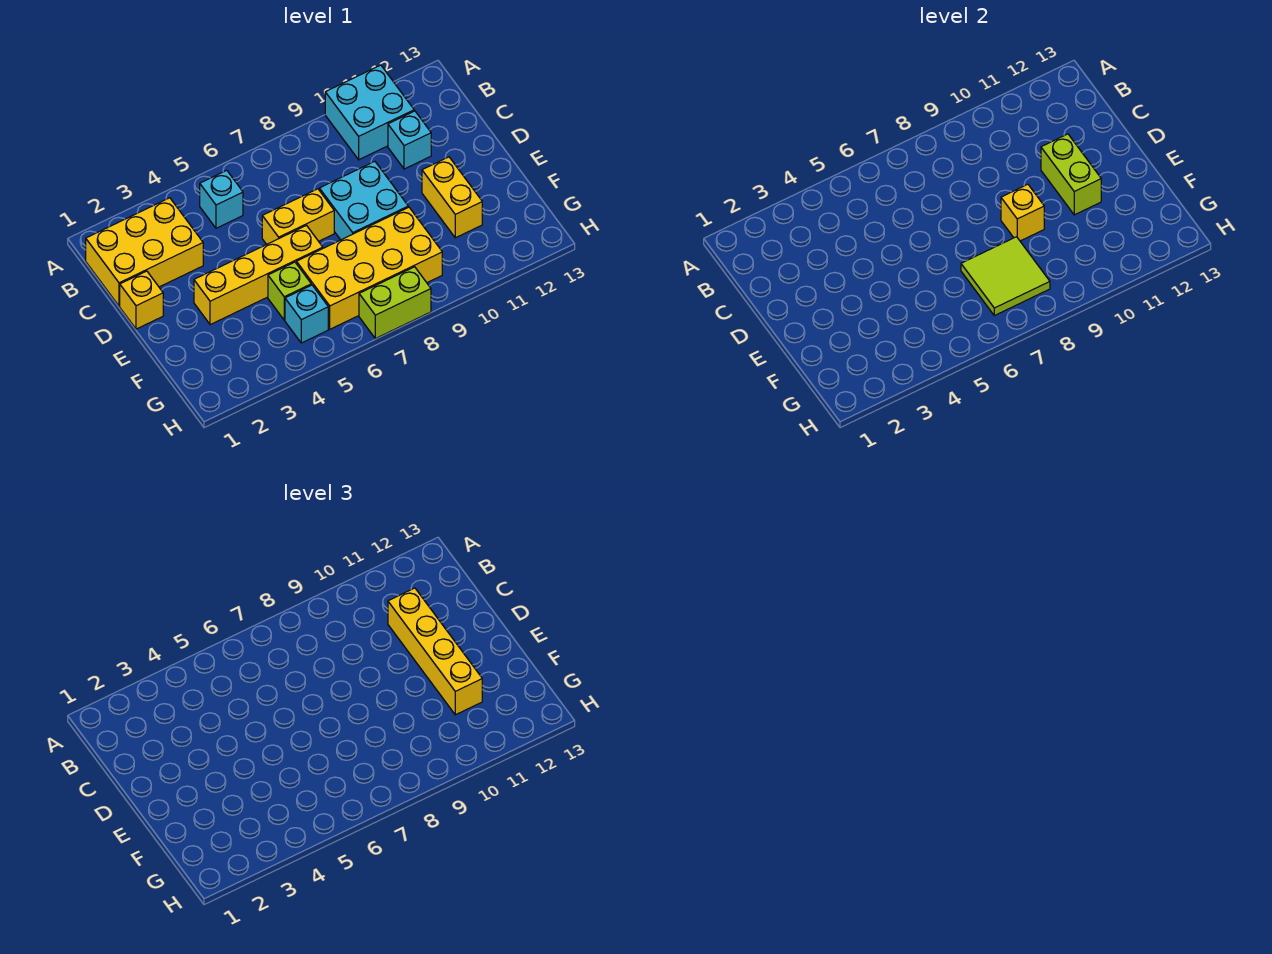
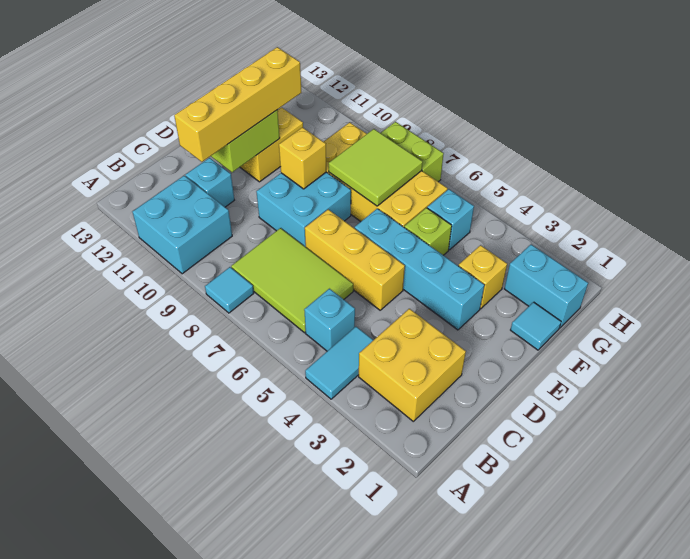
none -> cyan tile A4:B4 level 1
none -> cyan tile A8 level 1
yellow brick B1:C3 level 1 -> yellow brick B2:C3 level 1
none -> lime tile B6:C8 level 1
yellow brick D1 level 1 -> yellow brick F3 level 1
yellow brick D6:D7 level 1 -> yellow brick D5:D7 level 1
yellow brick E3:E6 level 1 -> cyan brick E3:E6 level 1
none -> cyan tile F1 level 1
none -> cyan brick G1:G2 level 1

